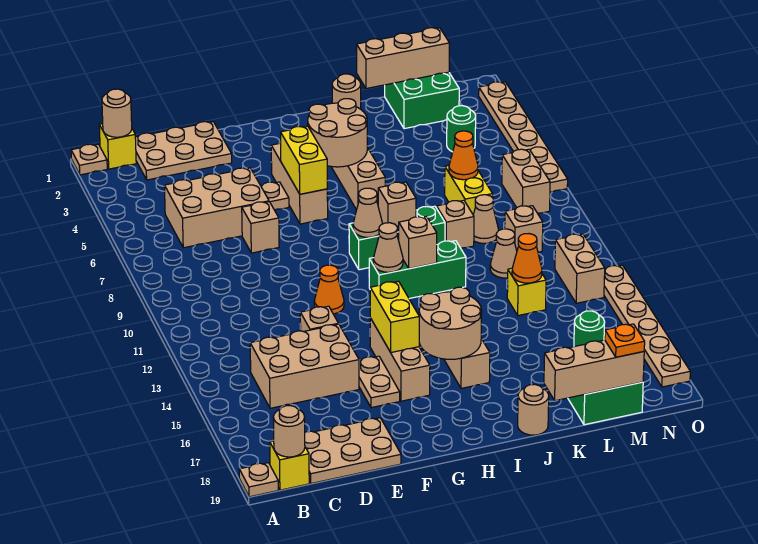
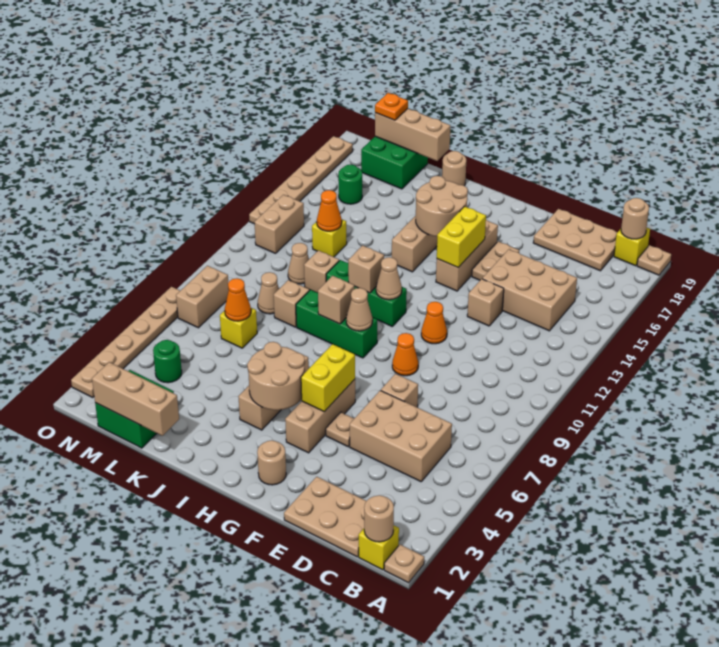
none -> orange cone F9 level 1
tan round brick J1 level 1 -> tan round brick G2 level 1
yellow brick L7:L8 level 1 -> yellow brick L7 level 1
tan brick M10 level 1 -> tan brick K11 level 1

